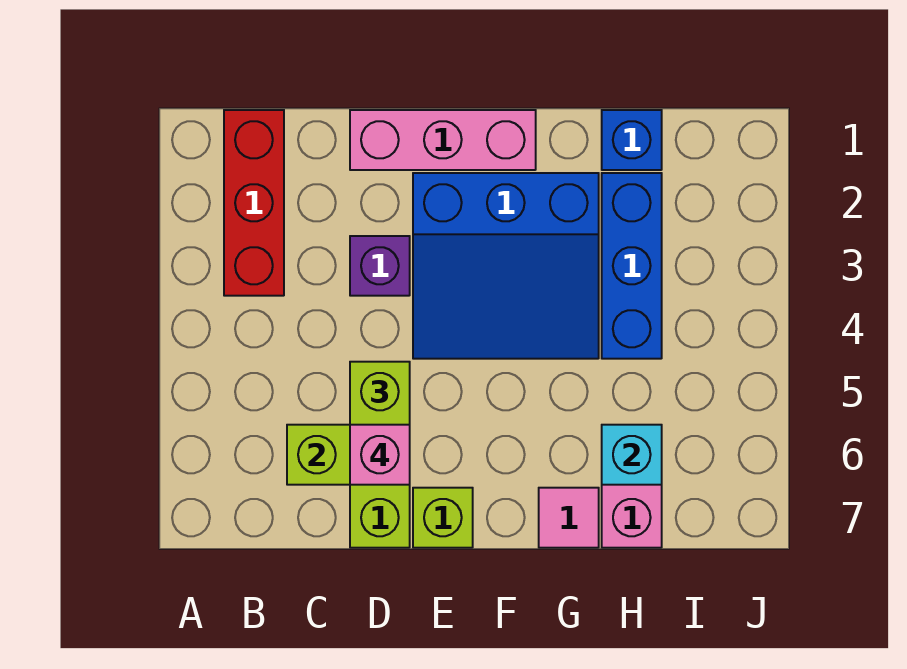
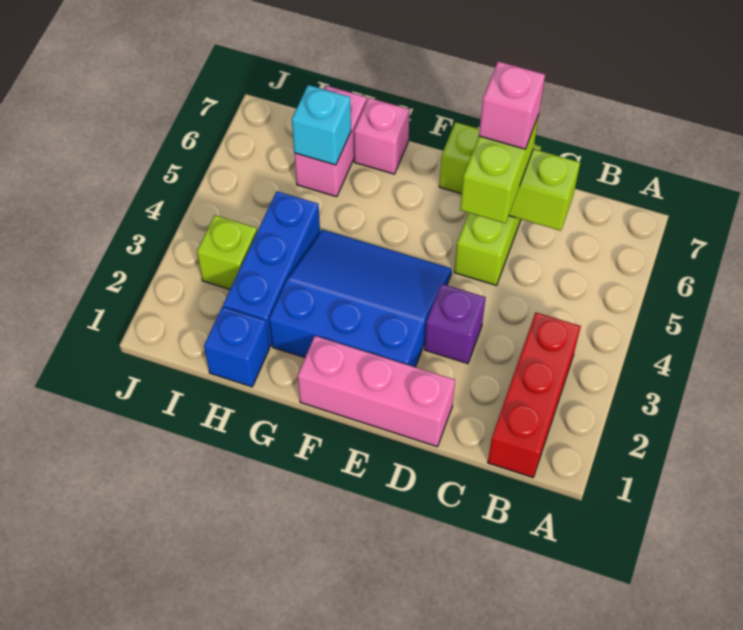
pink tile G7 level 1 -> pink brick G7 level 1
none -> lime brick I3 level 1

